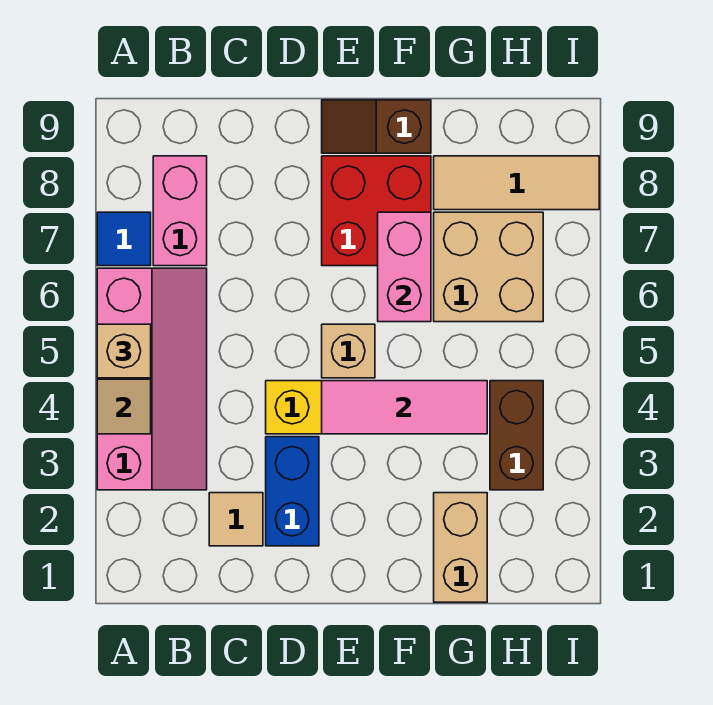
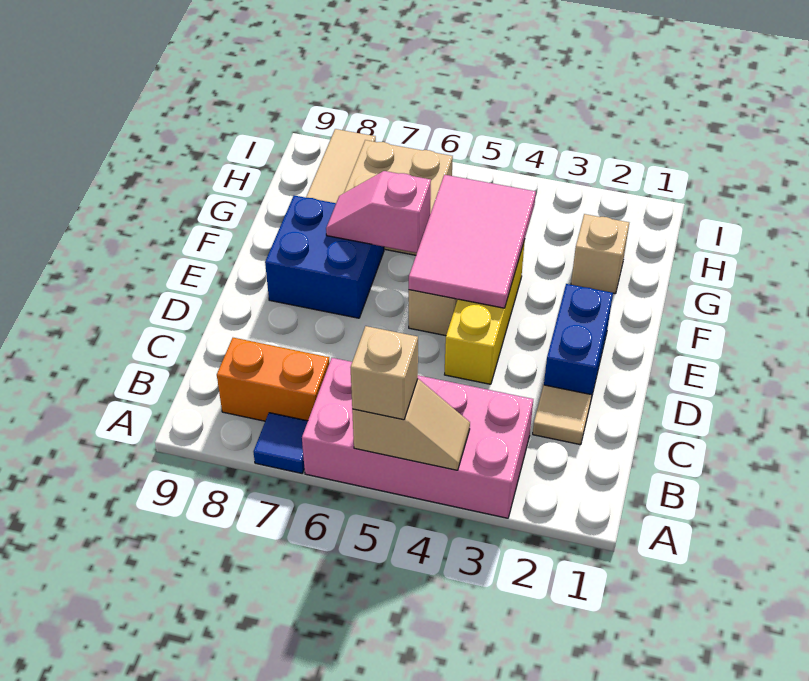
pink slope A3:B6 level 1 top A -> pink brick A3:B6 level 1
pink brick B7:B8 level 1 -> orange brick B7:B8 level 1
blue brick D2:D3 level 1 -> blue brick D2:E2 level 1
pink tile E4:G4 level 2 -> pink tile E4:G5 level 2
red brick E7:F8 level 1 -> blue brick E7:F8 level 1
brown slope E9:F9 level 1 top F -> none
pink brick F6:F7 level 2 -> pink slope F6:F7 level 2 top 6
tan brick G1:G2 level 1 -> tan brick G2 level 1
brown brick H3:H4 level 1 -> none

